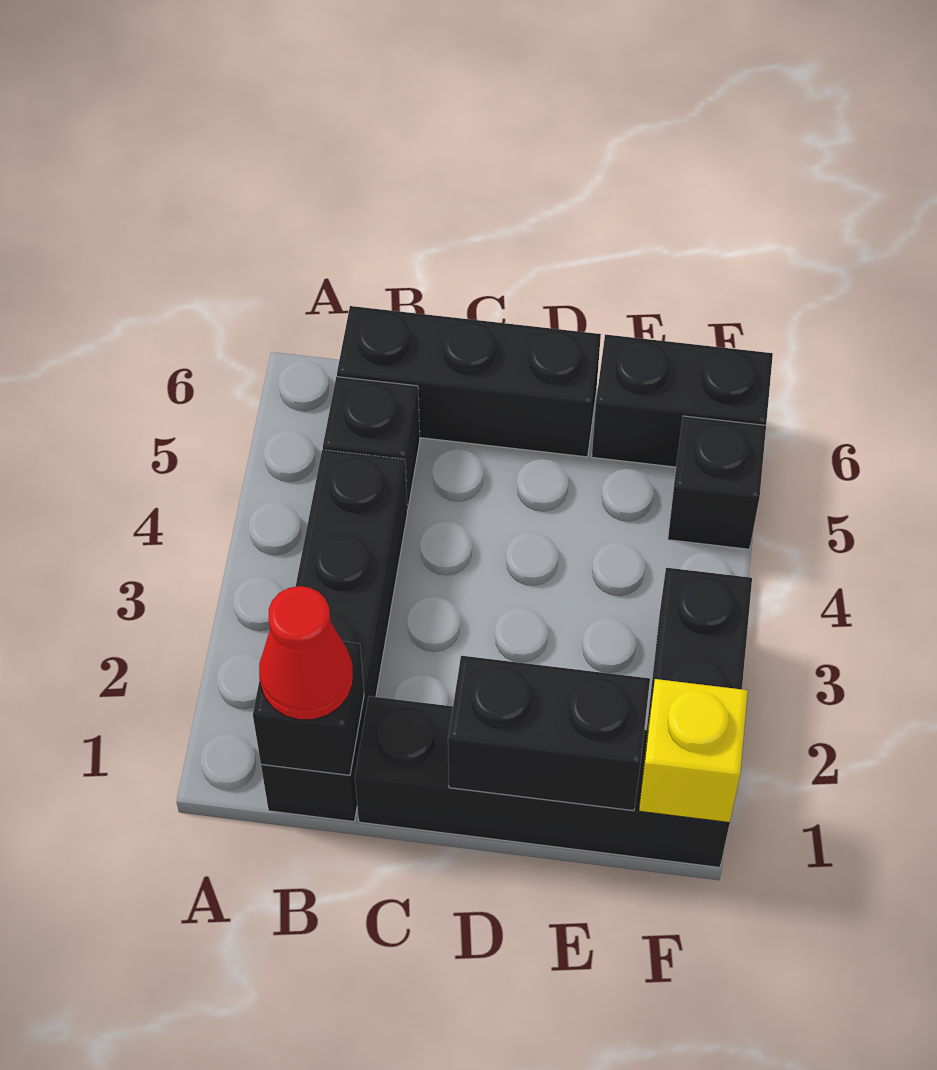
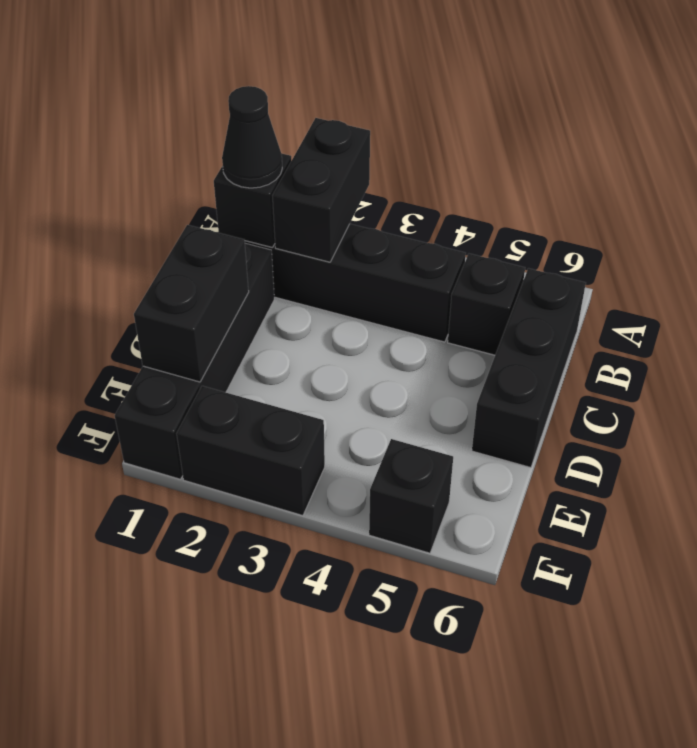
red cone B1 level 3 -> black cone B1 level 3
black brick E6:F6 level 1 -> black brick A2:B2 level 2
yellow brick F1 level 2 -> none

